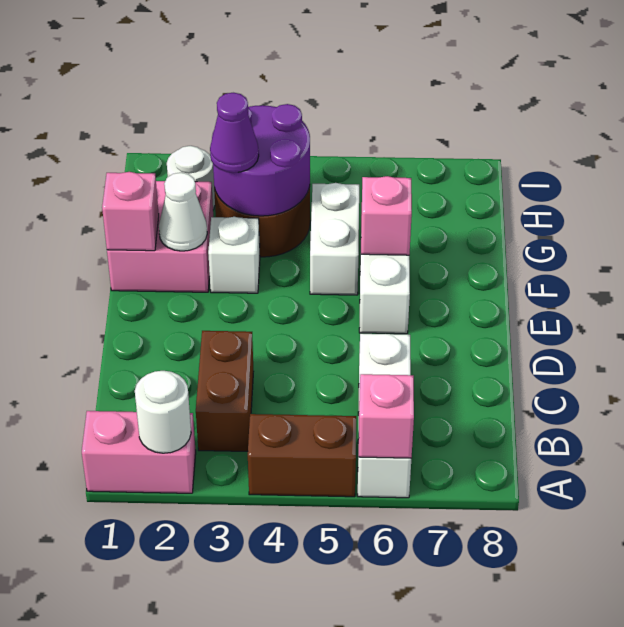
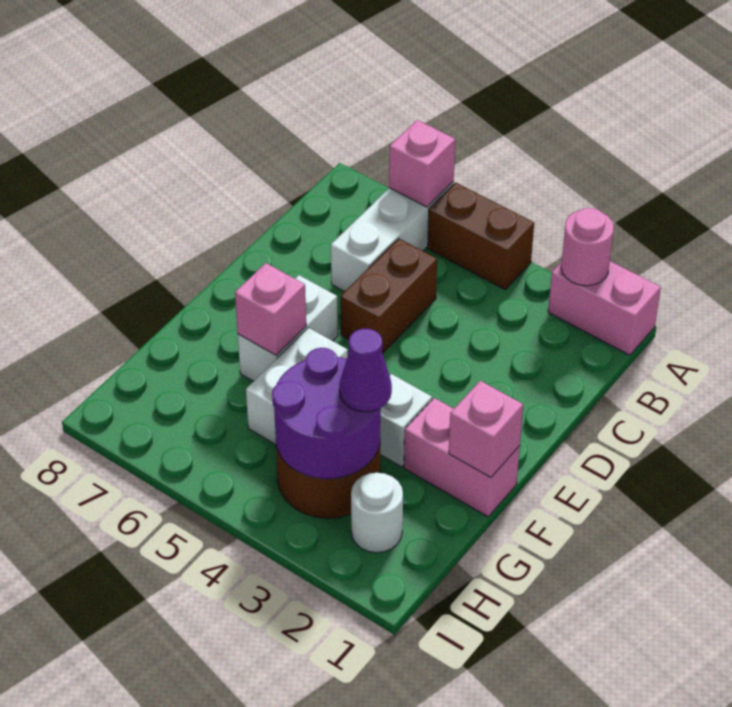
white round brick A2 level 2 -> pink round brick A2 level 2
brown brick B3:C3 level 1 -> brown brick C5:D5 level 1
pink brick F1:G2 level 1 -> pink brick F1:F2 level 1
white cone F2 level 2 -> none

